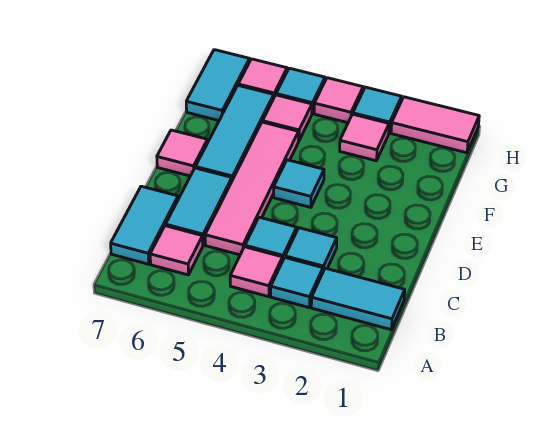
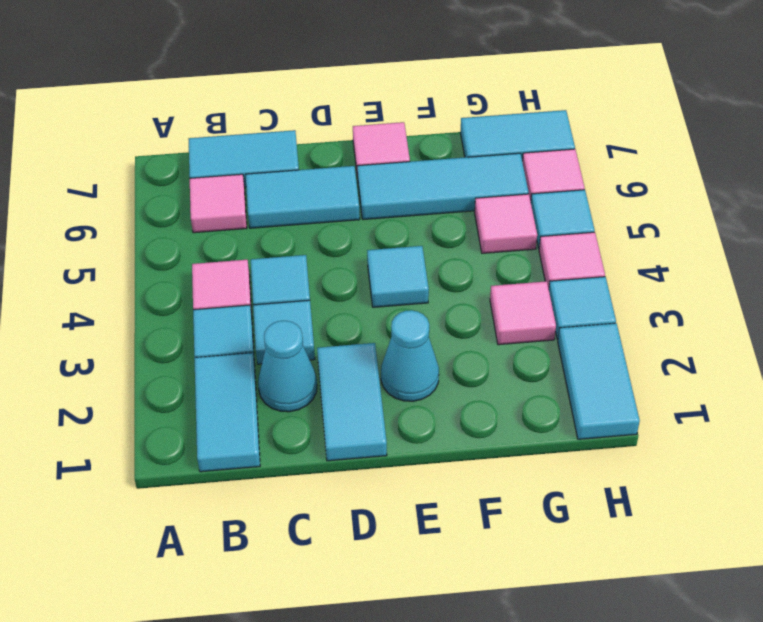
none -> cyan cone C2 level 1
pink tile C5:F5 level 1 -> none
none -> cyan tile D1:D2 level 1
none -> cyan cone E2 level 1
pink tile H1:H2 level 1 -> cyan tile H1:H2 level 1

